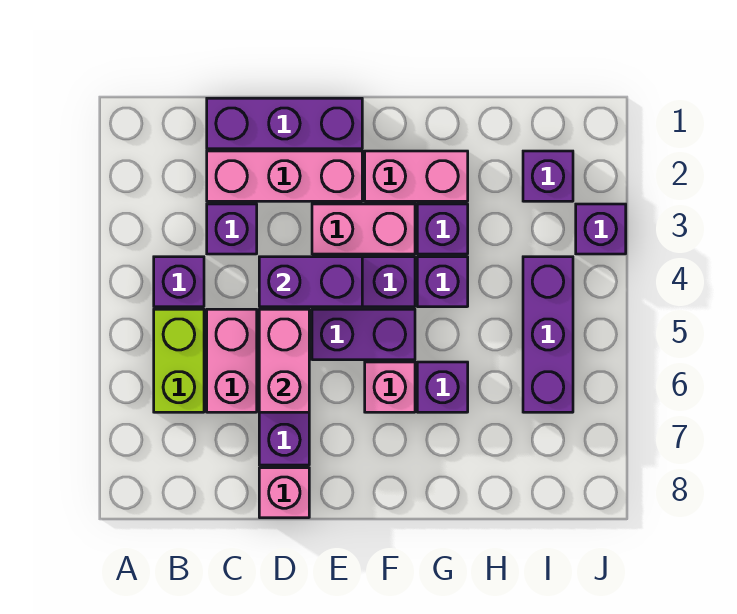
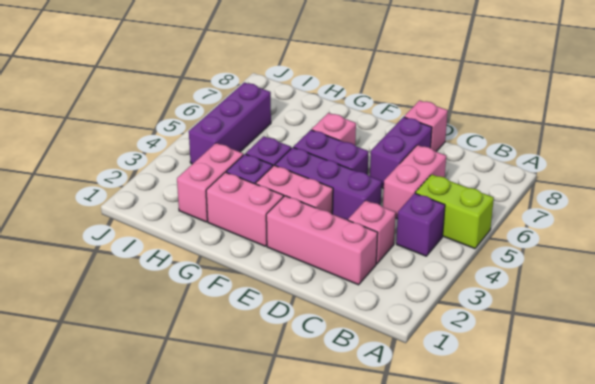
lime brick B5:B6 level 1 -> lime brick A5:B5 level 1
purple brick C1:E1 level 1 -> none
purple brick C3 level 1 -> pink brick C3 level 1
purple brick D4:E4 level 2 -> none
pink brick D5:D6 level 2 -> pink brick H2:H3 level 1
purple brick G6 level 1 -> none
purple brick I2 level 1 -> none
purple brick J3 level 1 -> none

